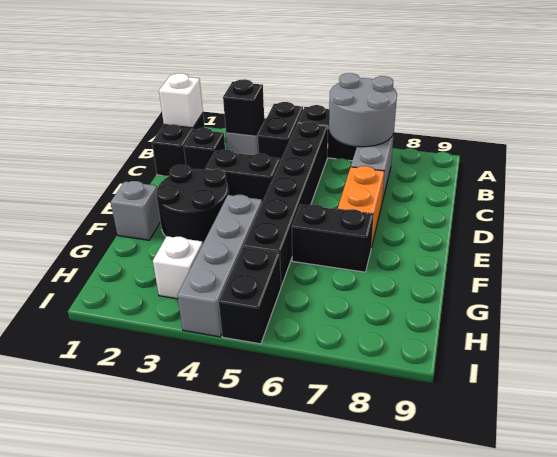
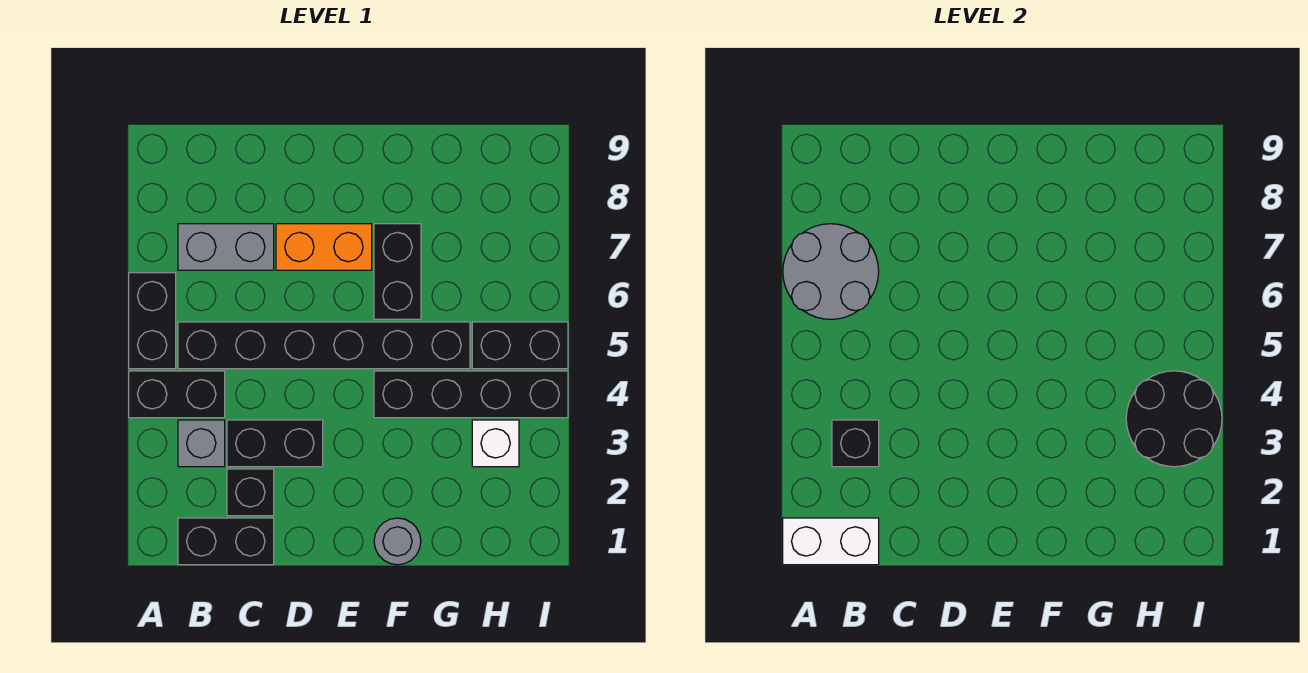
white brick B1 level 2 -> white brick A1:B1 level 2
black brick D3:D4 level 1 -> black brick C3:D3 level 1
black round brick E2:F3 level 1 -> black round brick H3:I4 level 2
grey brick F1 level 1 -> grey round brick F1 level 1
grey brick F4:I4 level 1 -> black brick F4:I4 level 1

